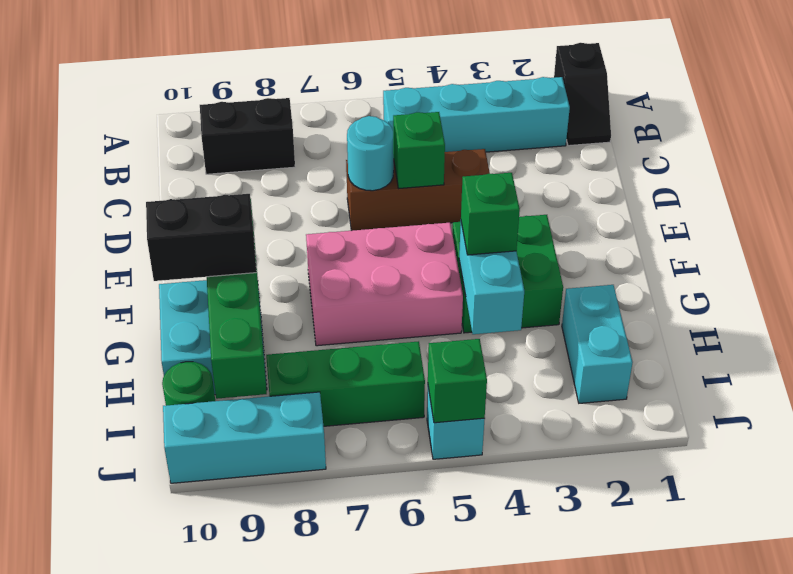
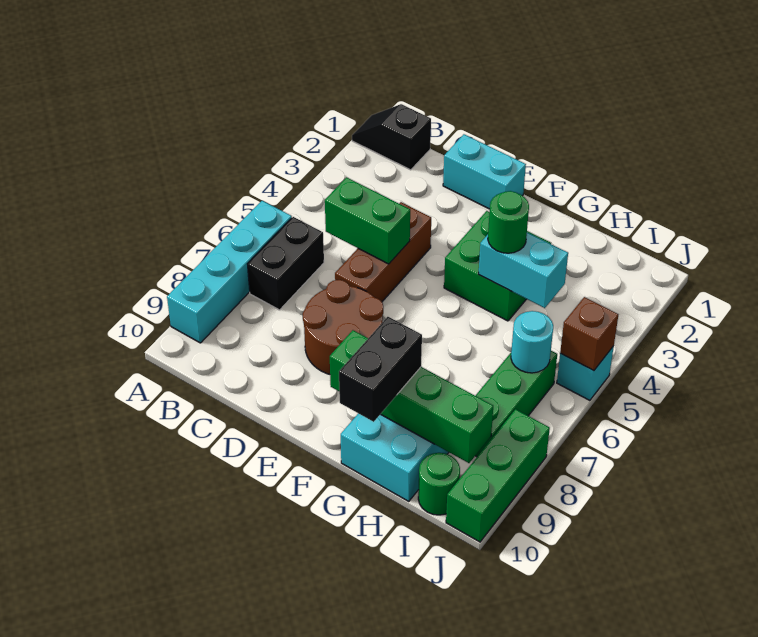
black slope A1:B1 level 1 top A -> black slope A1:B1 level 1 top B
cyan brick B2:B5 level 1 -> cyan brick A6:A9 level 1
black brick B8:B9 level 1 -> black brick B6:B7 level 1
green brick D5 level 2 -> green brick C5:D5 level 2
cyan round brick D6 level 2 -> cyan round brick I6 level 2
none -> brown round brick D7:E8 level 1
pink brick F5:G7 level 1 -> none
green brick G4 level 3 -> green round brick G4 level 3
cyan brick H2:I2 level 1 -> cyan brick D1:E1 level 1
green brick J5 level 2 -> brown brick J5 level 2
cyan brick J8:J10 level 1 -> green brick J8:J10 level 1

